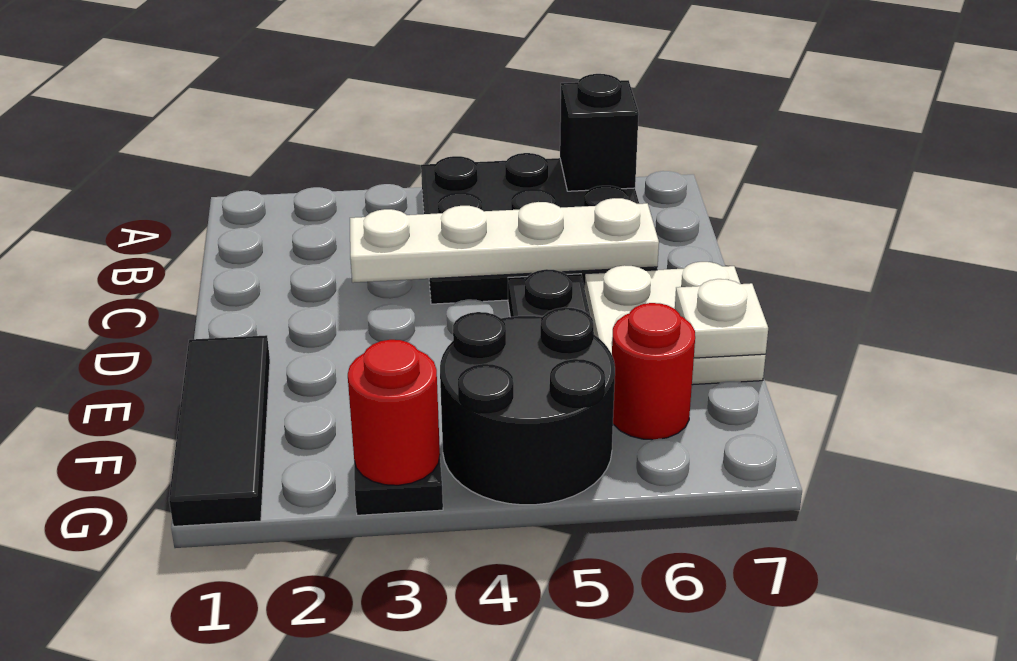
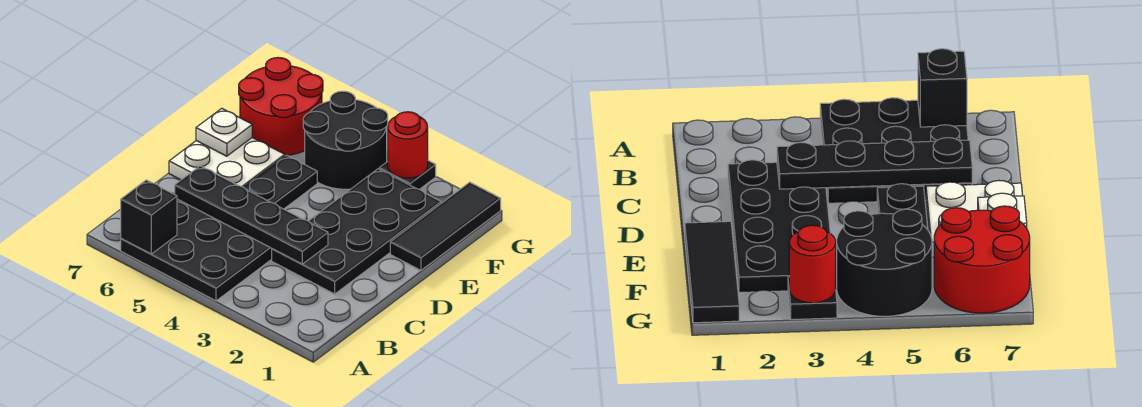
none -> black plate C2:F3 level 1
white plate C3:C6 level 2 -> black plate C3:C6 level 2
red round brick F6 level 1 -> red round brick F6:G7 level 1

